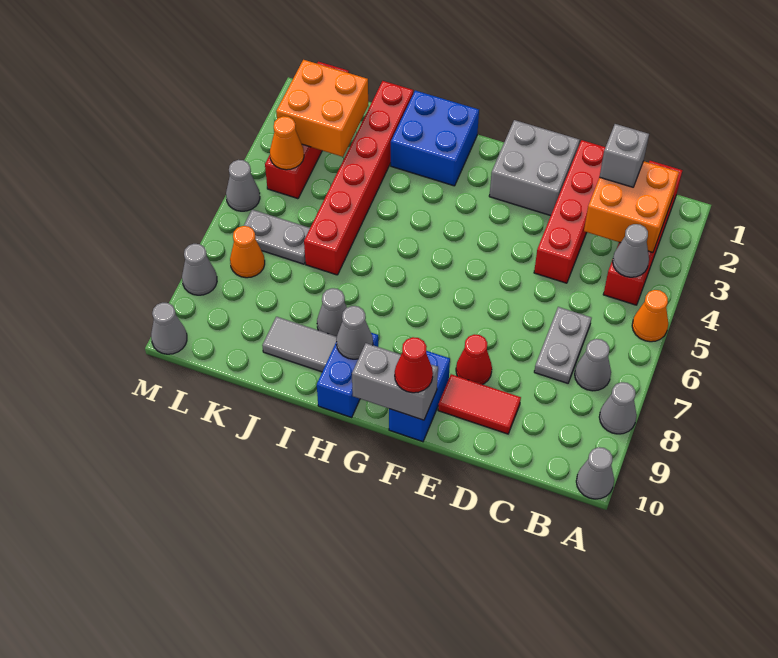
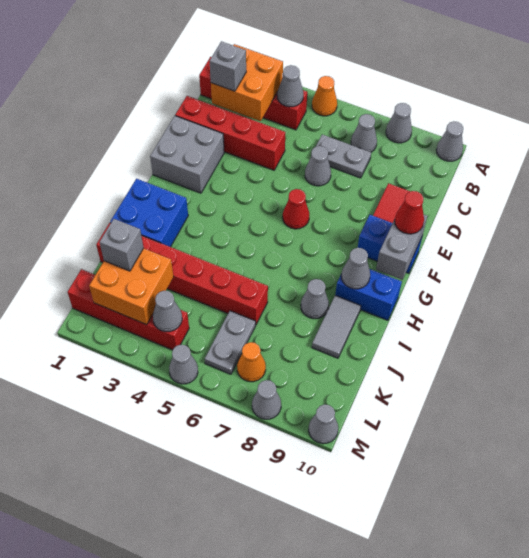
none -> grey cone D6 level 1
red cone E8 level 1 -> red cone F6 level 1
none -> grey brick K2 level 3
orange cone L4 level 2 -> grey cone L4 level 2

